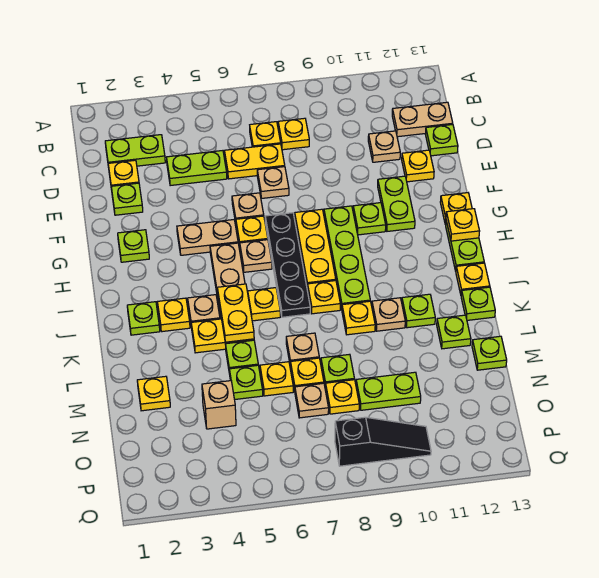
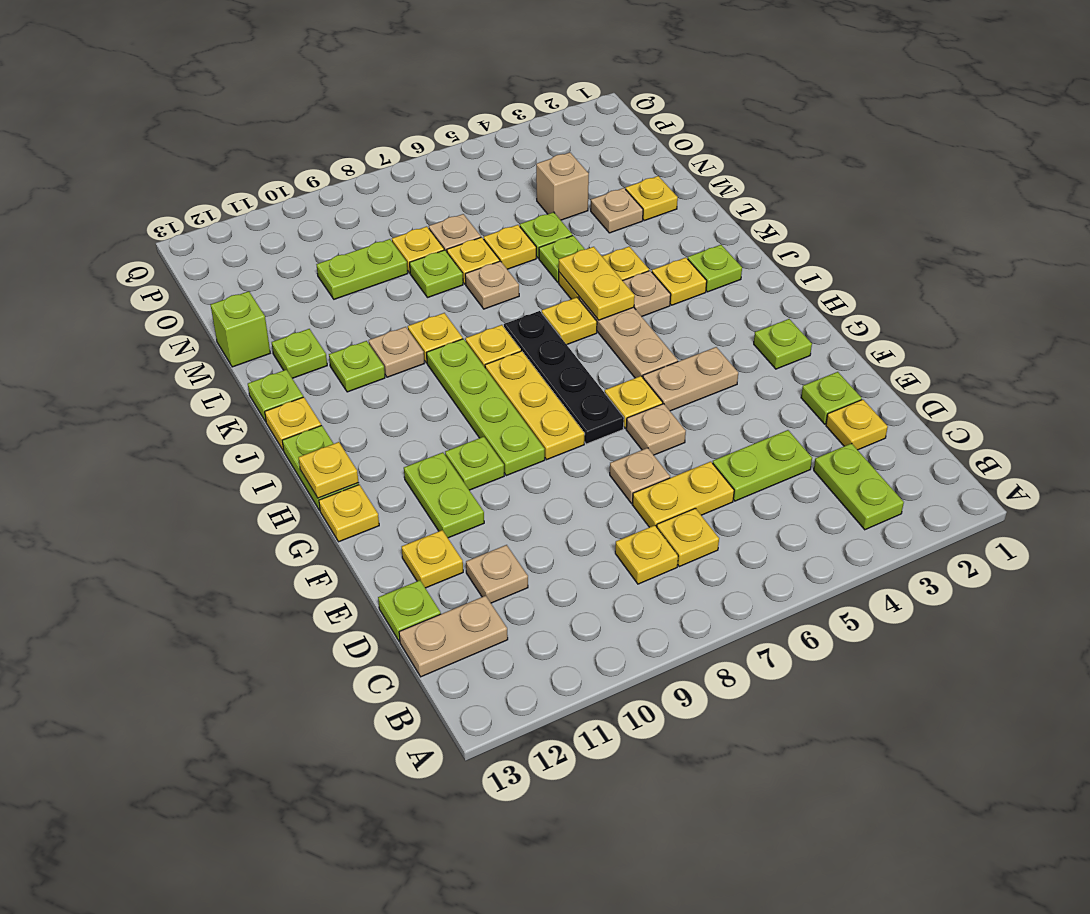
lime plate C2:C3 level 1 -> lime plate B3:C3 level 1
tan plate H6 level 1 -> tan plate M3 level 1
lime plate M13 level 1 -> lime brick M13 level 1
black slope P8:P10 level 1 top 8 -> none

